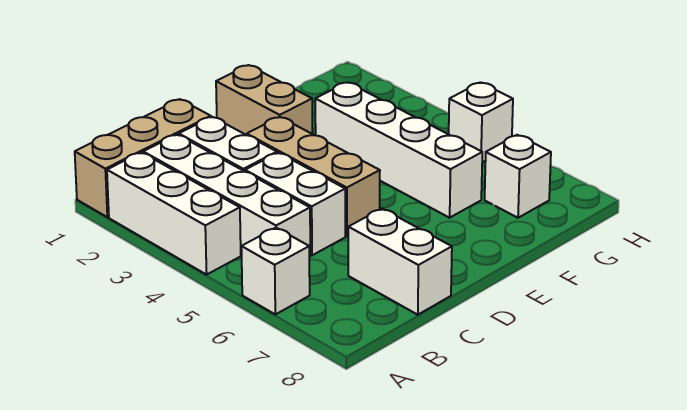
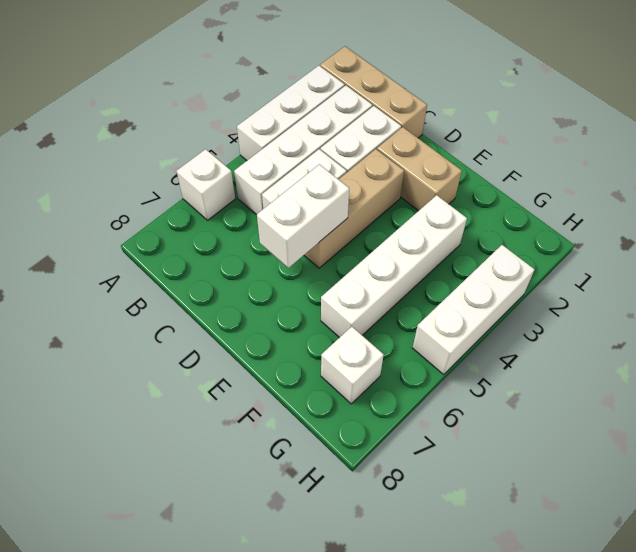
white brick C7:C8 level 1 -> white brick D5:D6 level 2
tan brick E1:E2 level 1 -> tan brick D2:E2 level 1
white brick H5 level 1 -> white brick H3:H5 level 1

